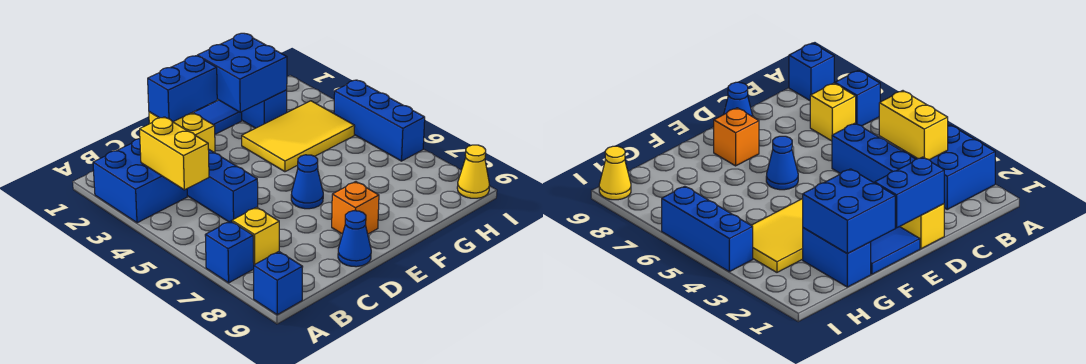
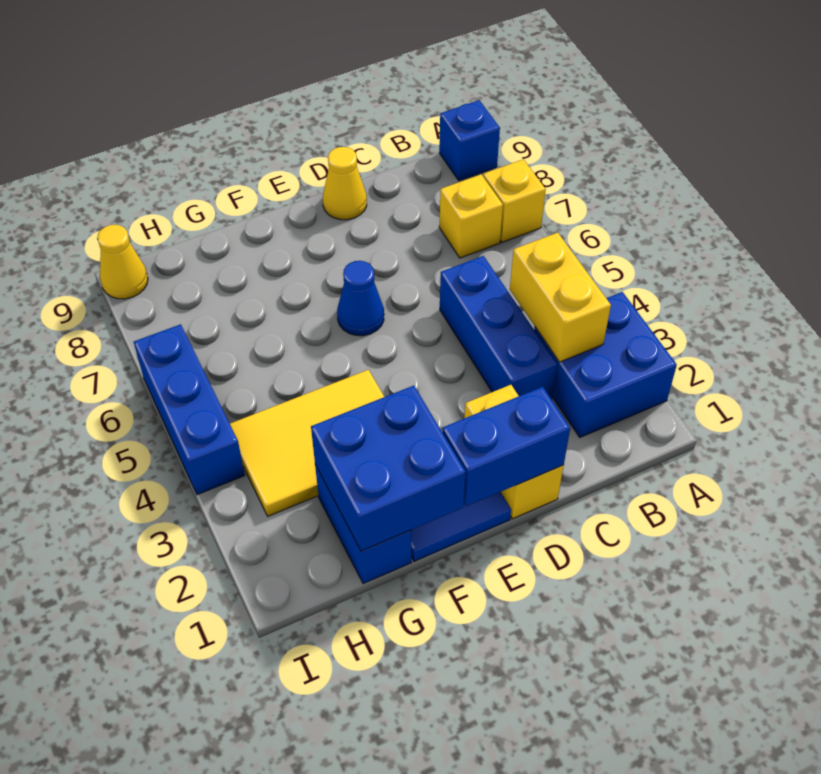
blue brick A7 level 1 -> yellow brick A7 level 1
blue cone D9 level 1 -> yellow cone D9 level 1
orange brick E8 level 1 -> none

